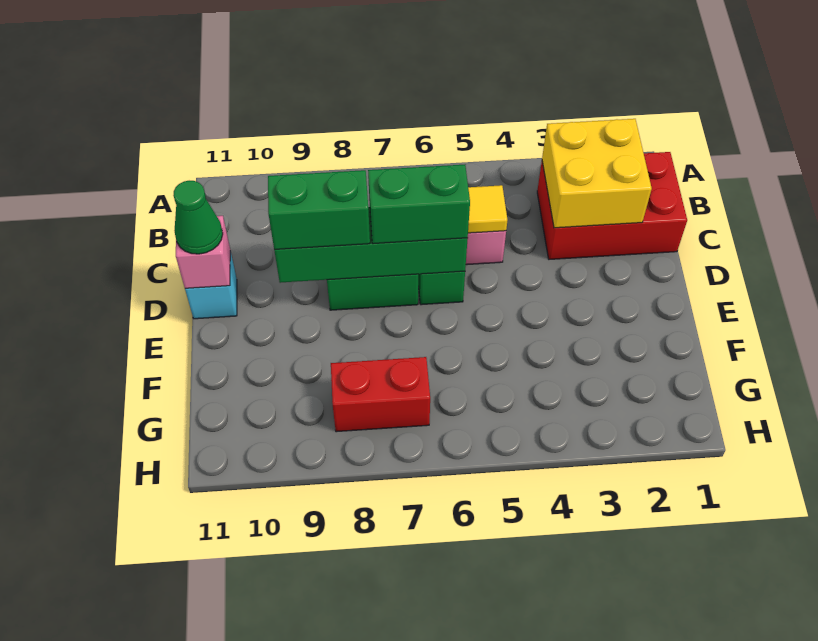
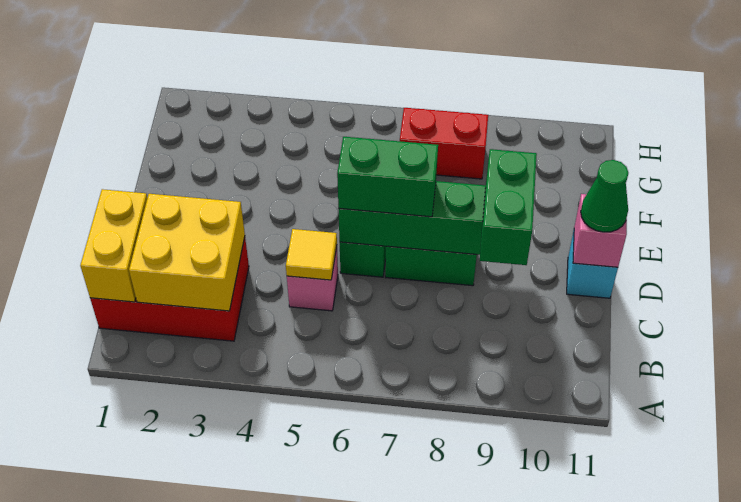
none -> yellow brick B1:C1 level 2
green brick D8:D9 level 3 -> green brick C9:D9 level 3

